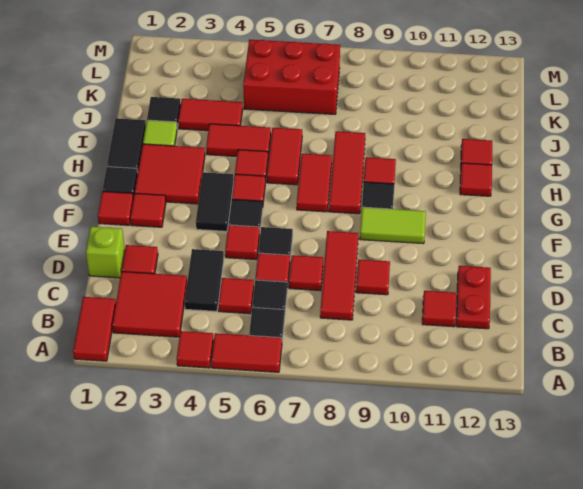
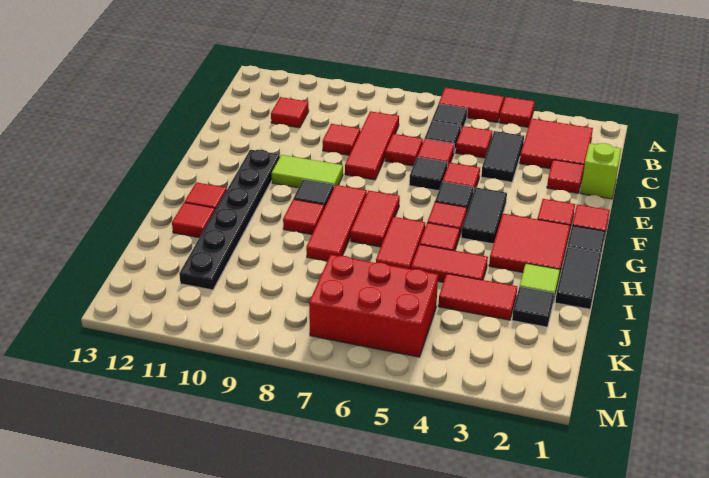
red tile A1:B1 level 1 -> none
red plate C12:D12 level 1 -> none
none -> black plate F11:K11 level 1

